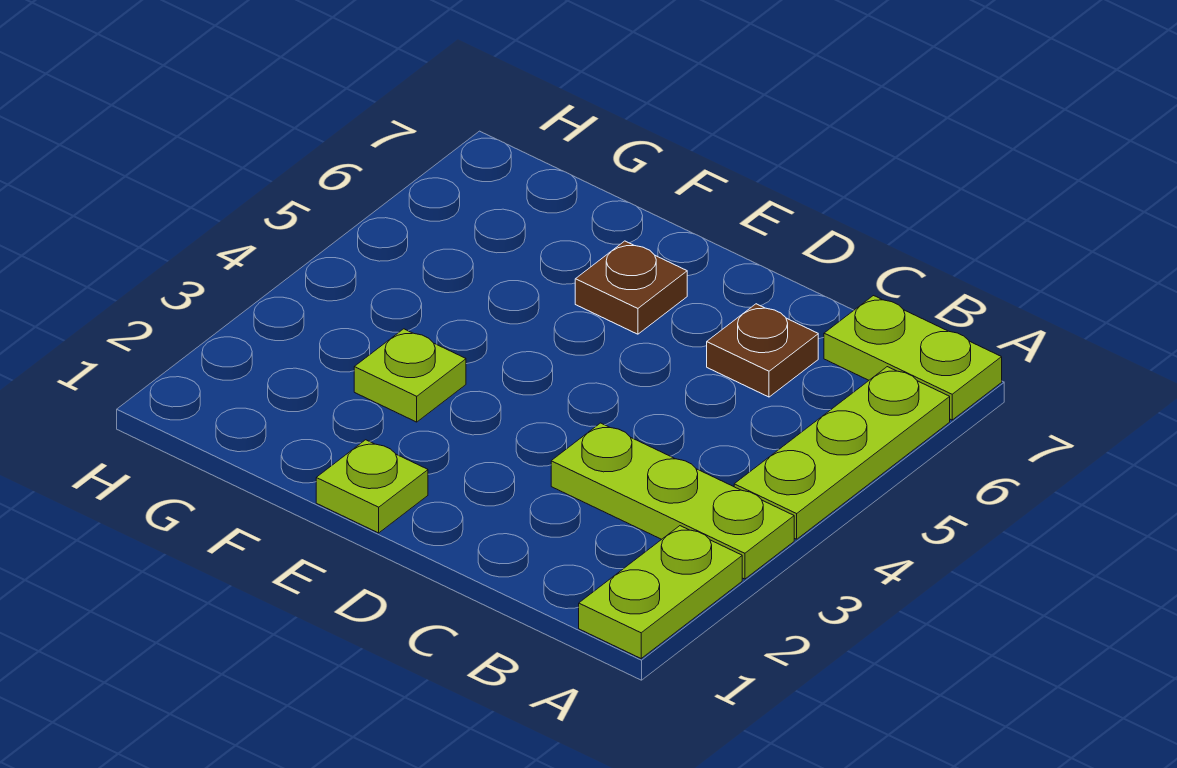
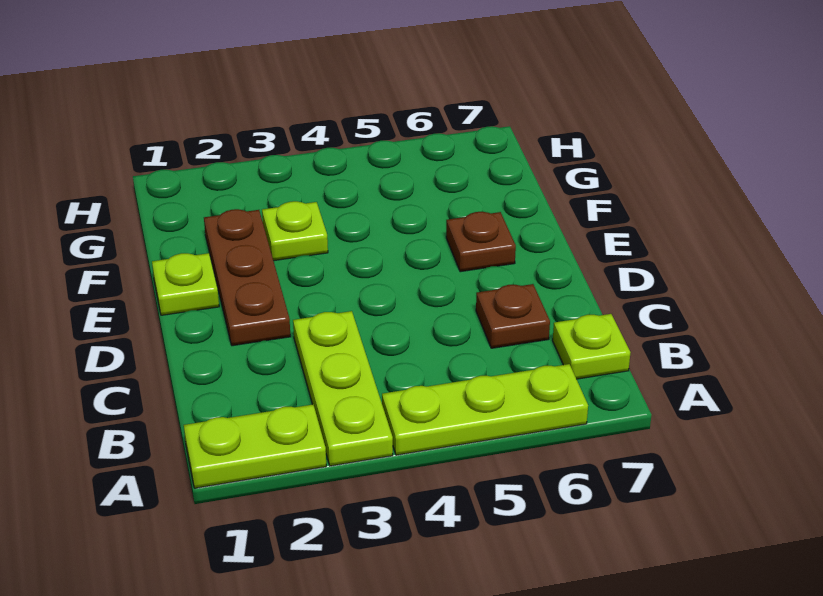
lime plate A7:B7 level 1 -> lime plate B7 level 1
none -> brown plate D2:F2 level 1

